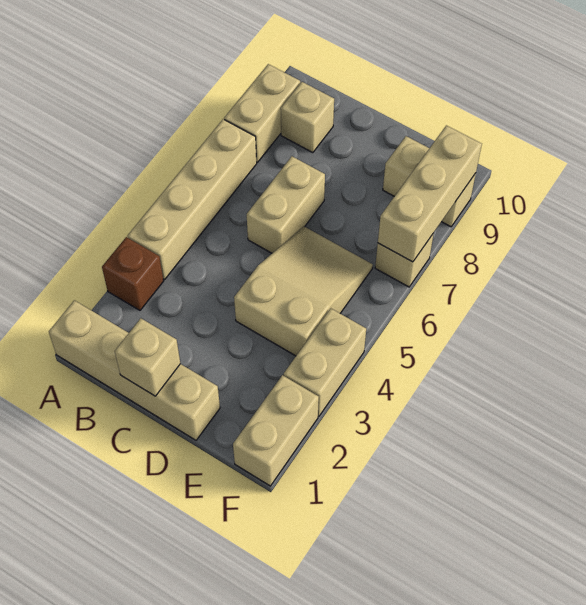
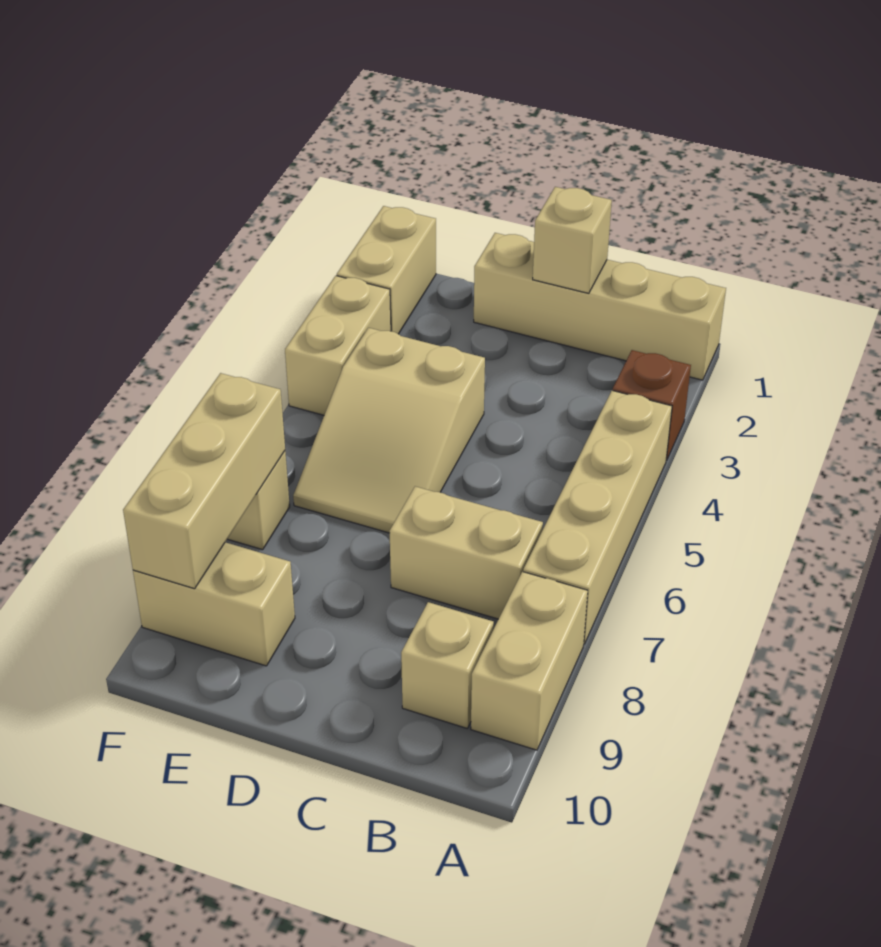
tan brick C6:C7 level 1 -> tan brick B7:C7 level 1

